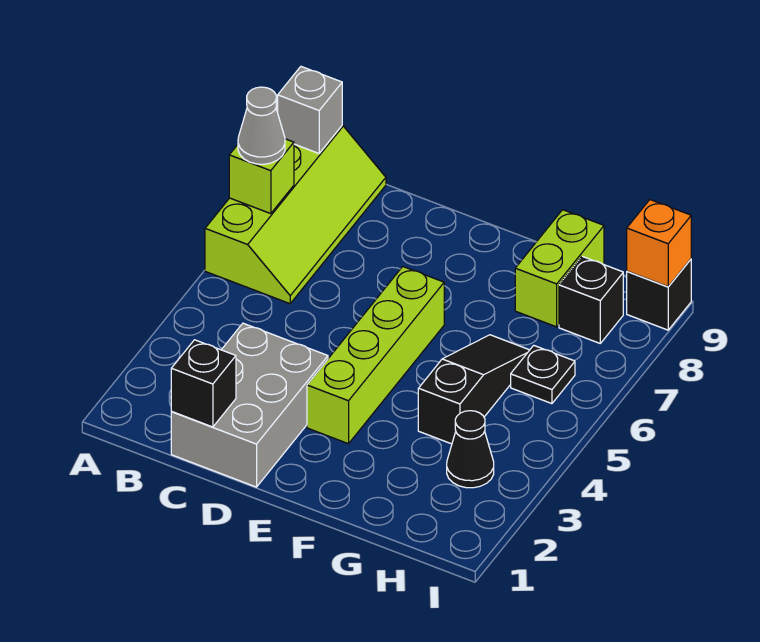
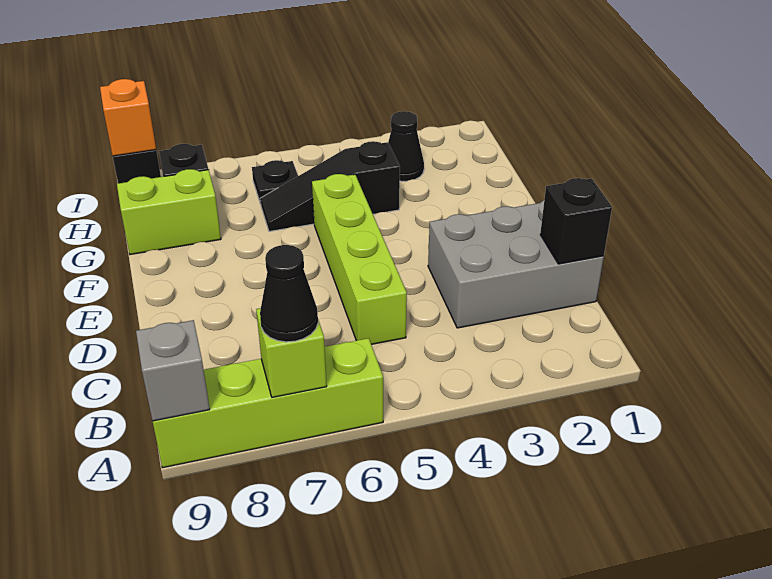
grey cone A7 level 3 -> black cone A7 level 3
lime brick E3:E6 level 1 -> lime brick C5:F5 level 1

